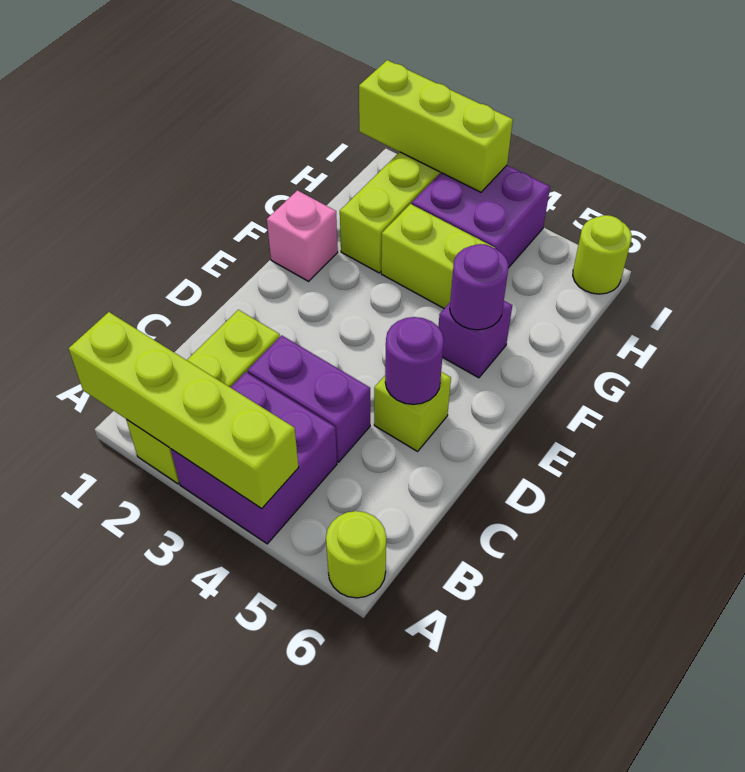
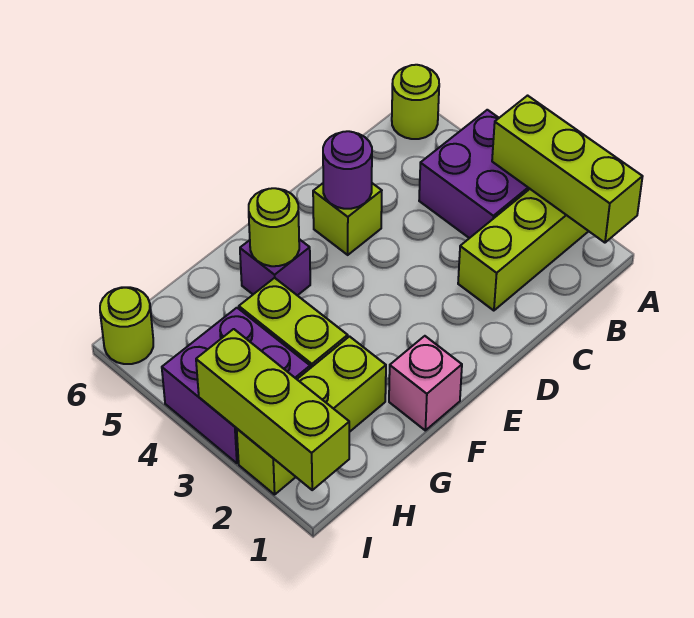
lime brick A1:A4 level 2 -> lime brick A1:A3 level 2
purple brick C3:C4 level 1 -> none
purple round brick F5 level 2 -> lime round brick F5 level 2

